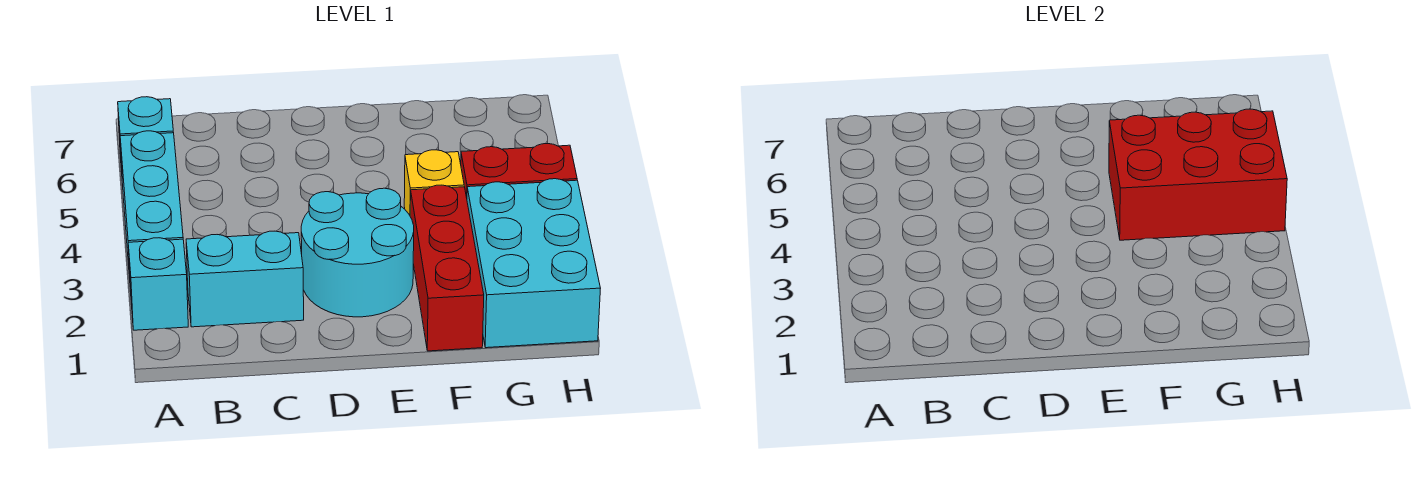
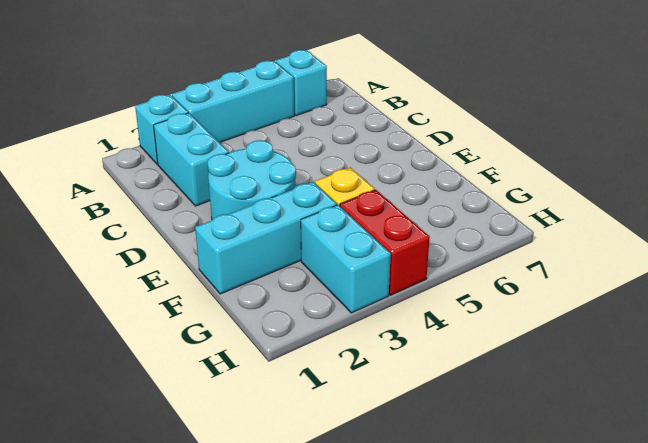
red brick F1:F3 level 1 -> cyan brick F1:F3 level 1
red brick F4:H5 level 2 -> none
cyan brick G1:H3 level 1 -> cyan brick G3:H3 level 1

